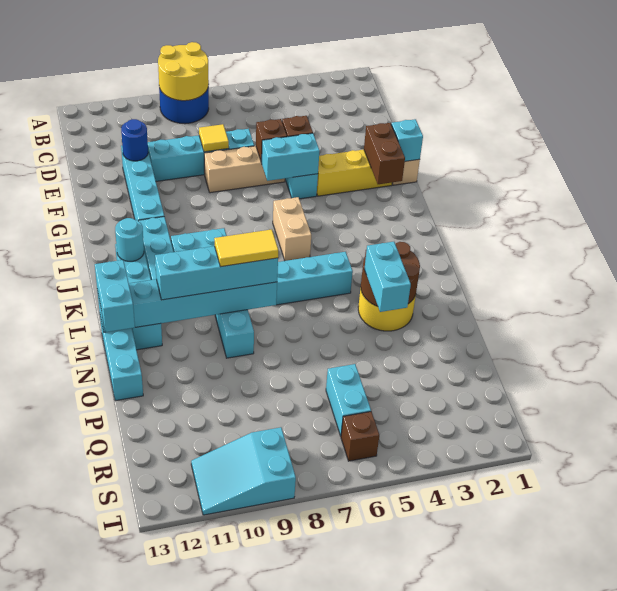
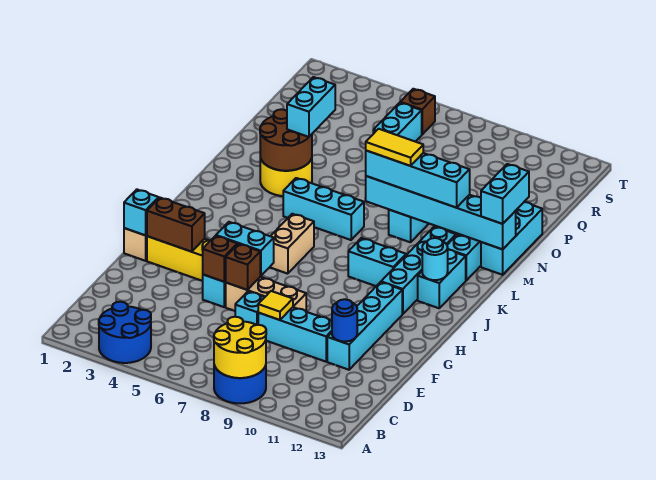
none -> blue round brick A3:B4 level 1
brown brick G2:H2 level 2 -> brown brick G2:G3 level 2
cyan slope S9:T11 level 1 top 9 -> none

